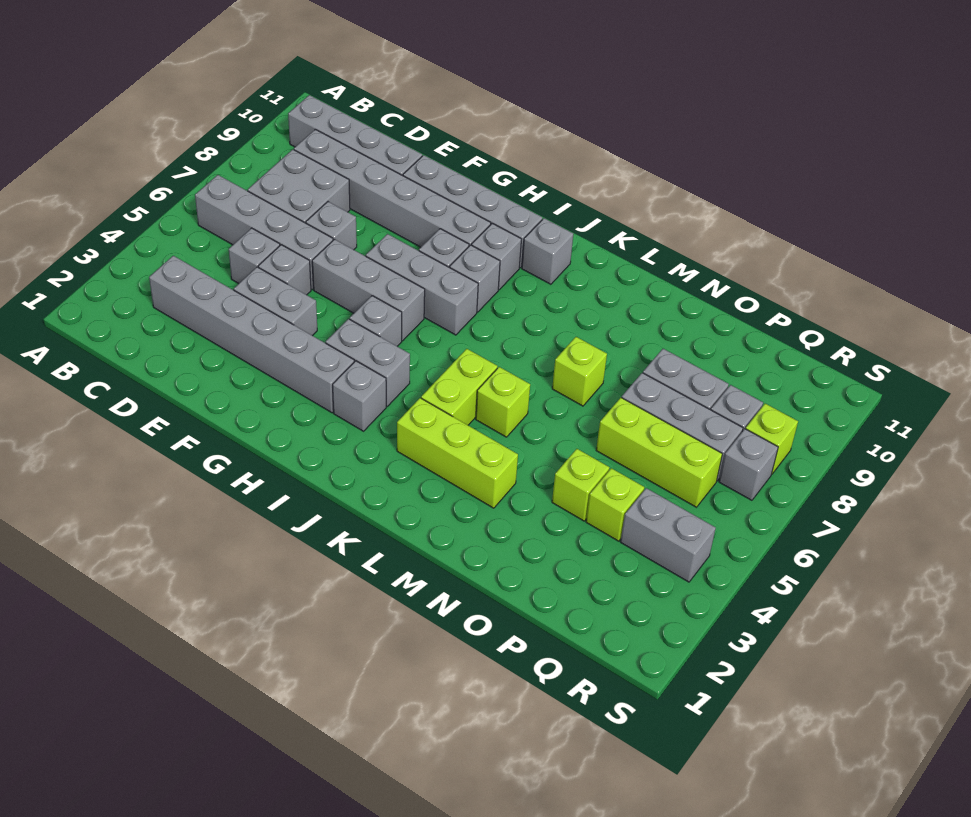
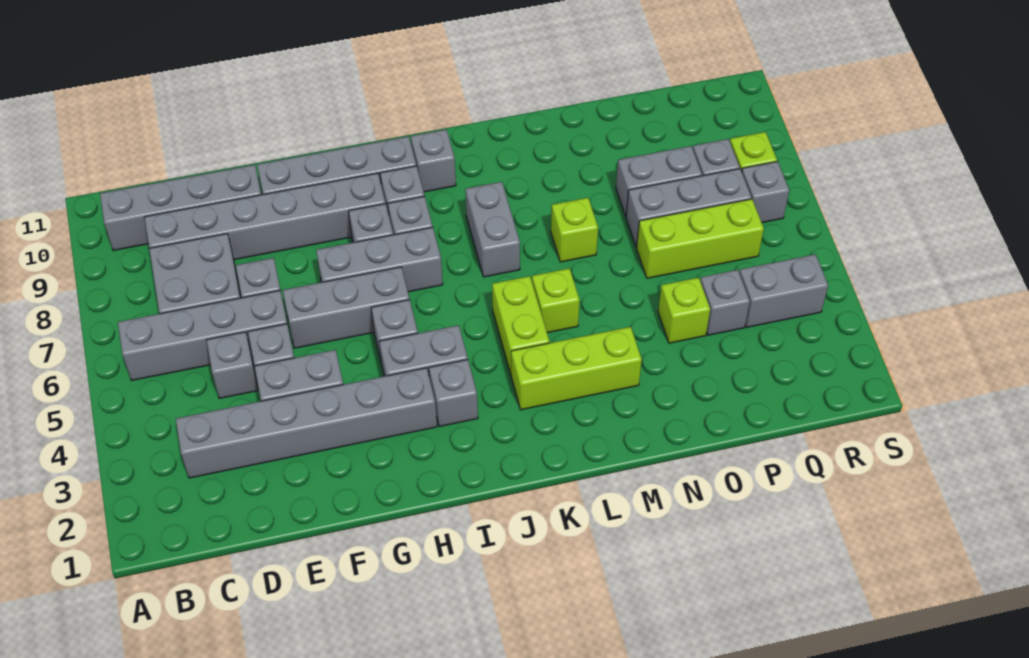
none -> grey brick K7:K8 level 1
lime brick P4 level 1 -> grey brick P4 level 1

